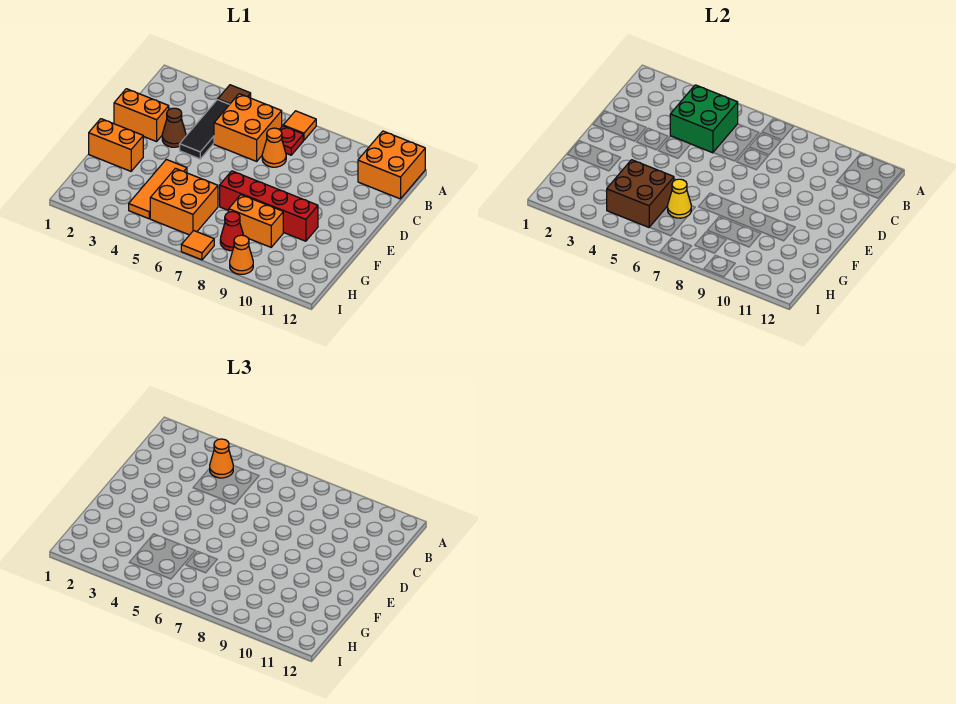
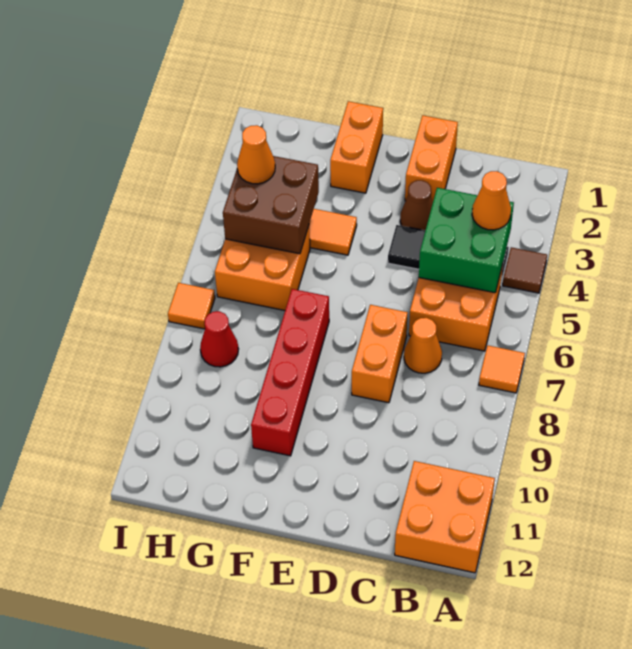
red plate B7 level 1 -> none
yellow cone G6 level 2 -> none
orange brick G8:G9 level 1 -> orange brick D7:D8 level 1
orange cone I9 level 1 -> orange cone H4 level 3

